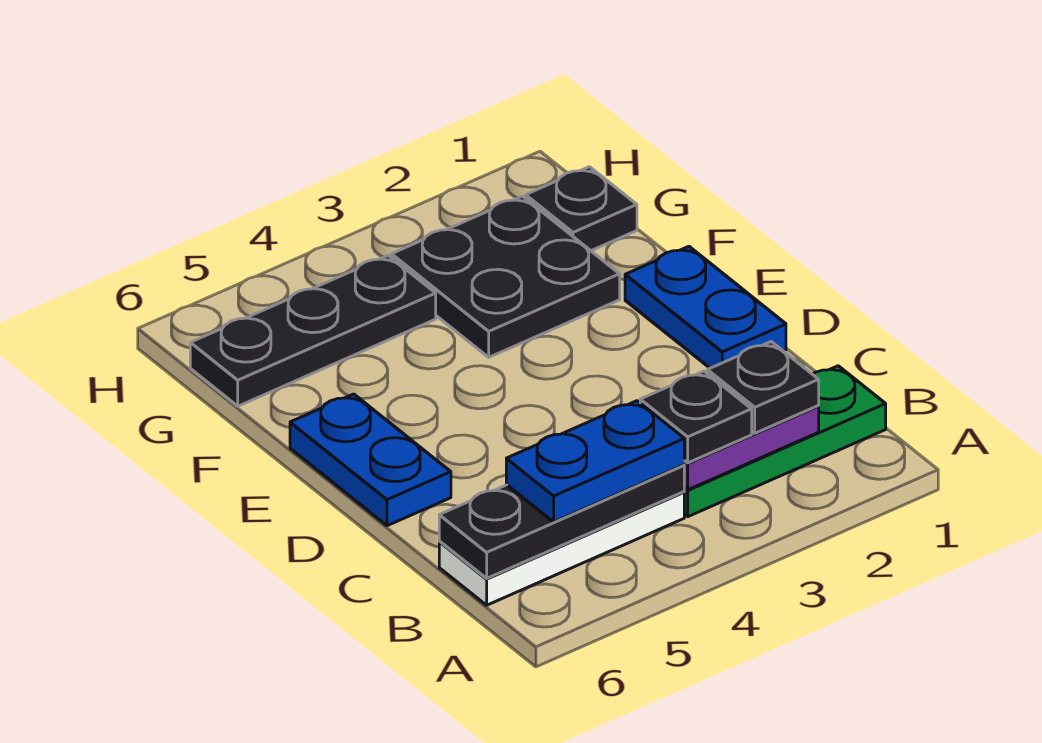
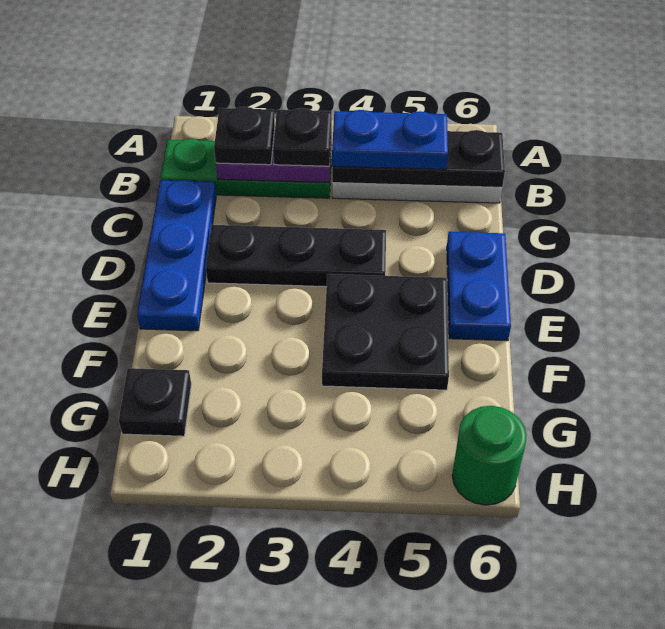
blue plate D1:E1 level 1 -> blue plate C1:E1 level 1
black plate F2:G3 level 1 -> black plate E4:F5 level 1
black plate G4:G6 level 1 -> black plate D2:D4 level 1
none -> green round brick H6 level 1

